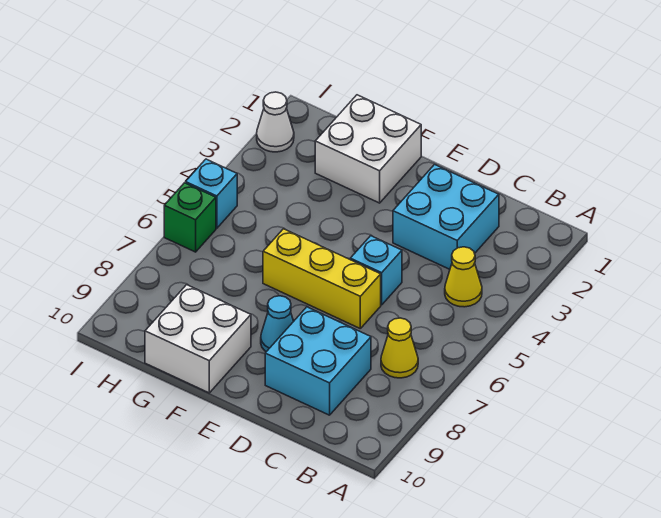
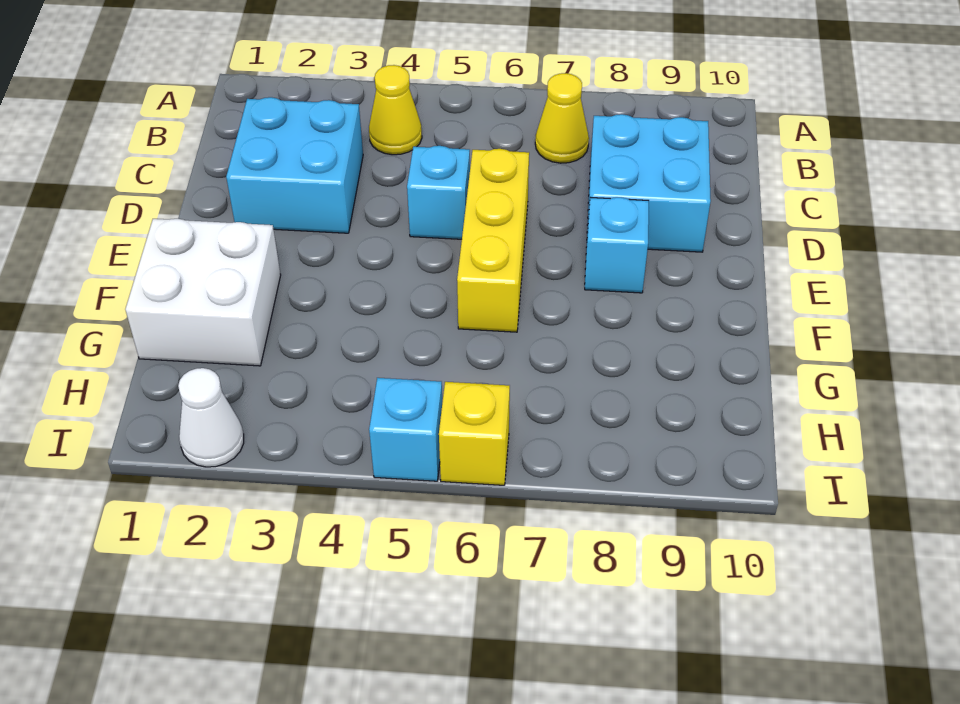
cyan cone E8 level 1 -> cyan brick E8 level 1
white brick F9:G10 level 1 -> none
green brick I6 level 1 -> yellow brick I6 level 1

